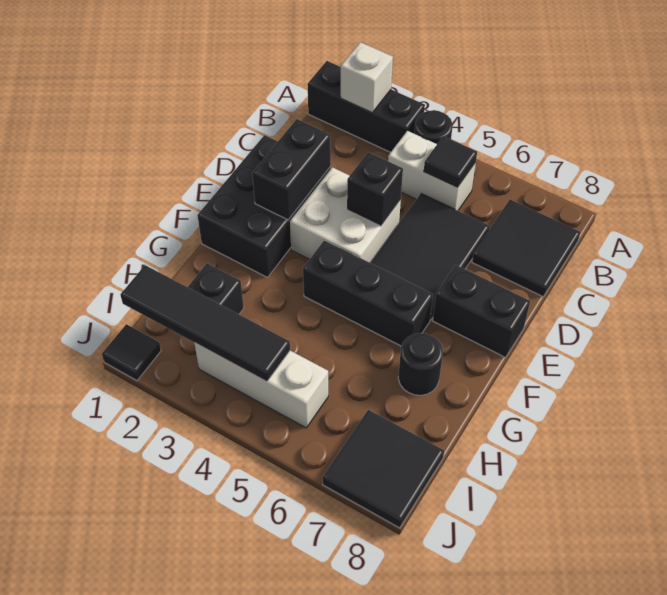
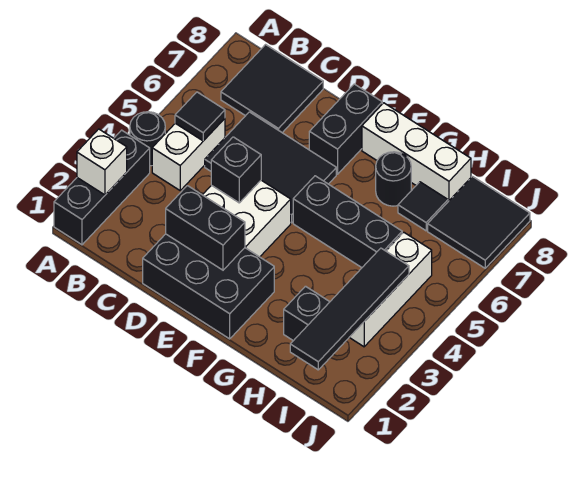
black brick F4:F6 level 1 -> black brick F5:H5 level 1
none -> white brick F8:H8 level 1
black tile J1 level 1 -> black tile H7 level 1

